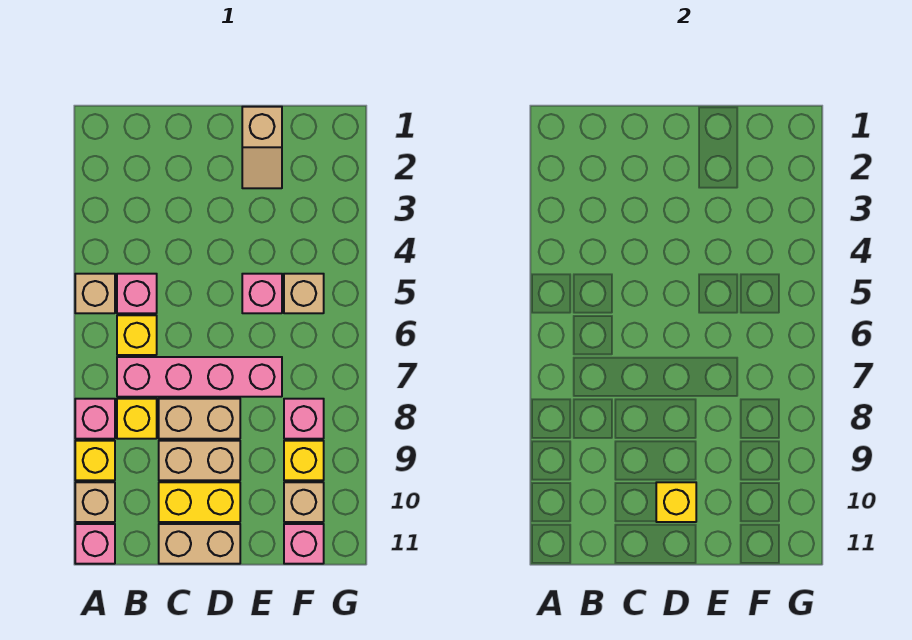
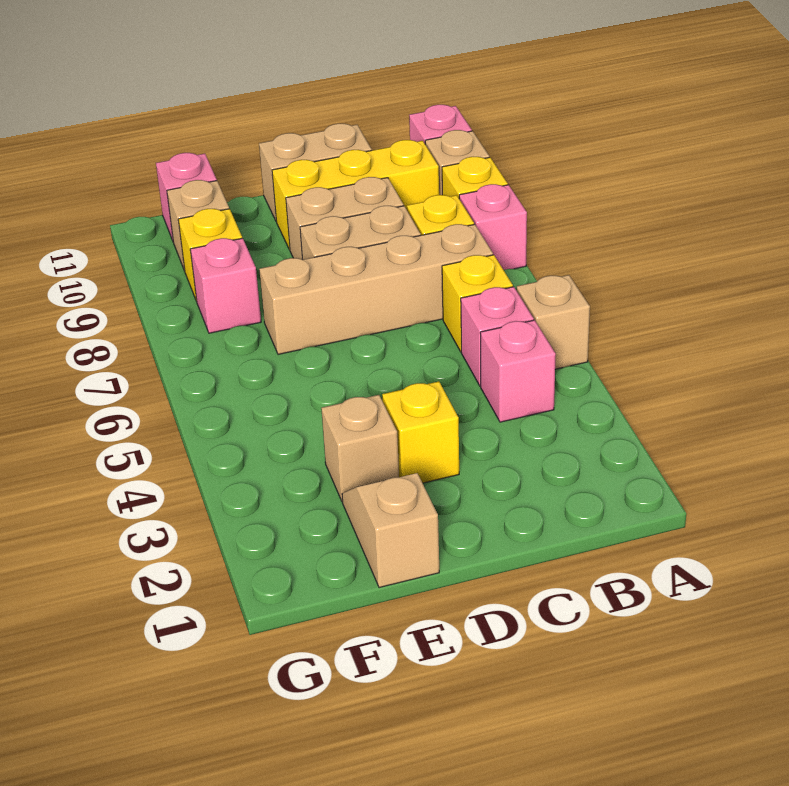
pink brick B7:E7 level 1 -> tan brick B7:E7 level 1
yellow brick C10:D10 level 1 -> yellow brick B10:D10 level 1
yellow brick D10 level 2 -> yellow brick D3 level 1
pink brick E5 level 1 -> pink brick B4 level 1
tan brick F5 level 1 -> tan brick E3 level 1

